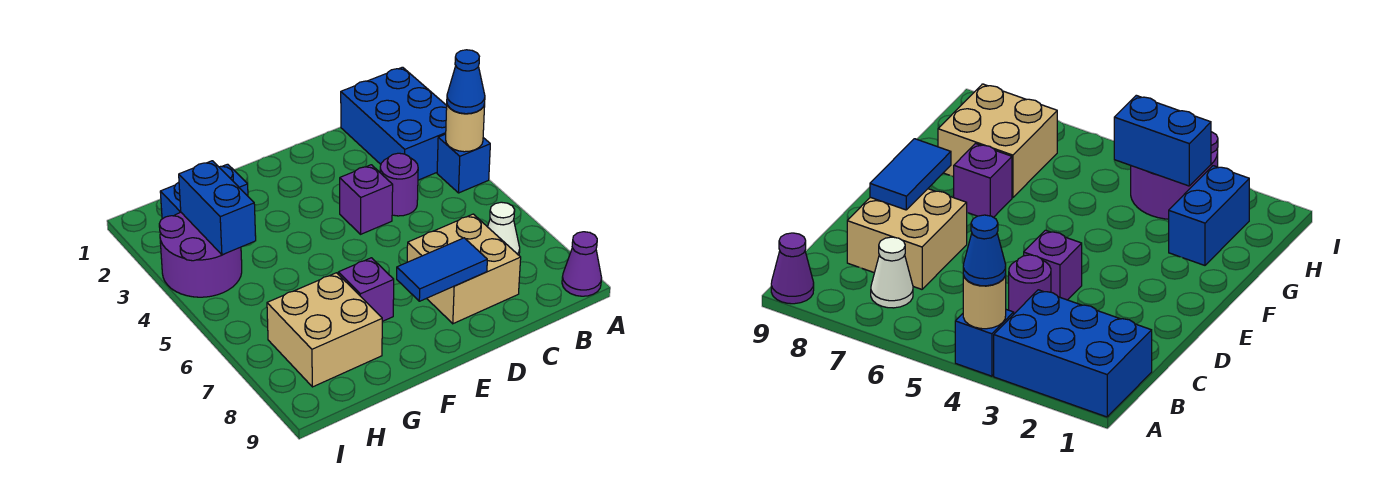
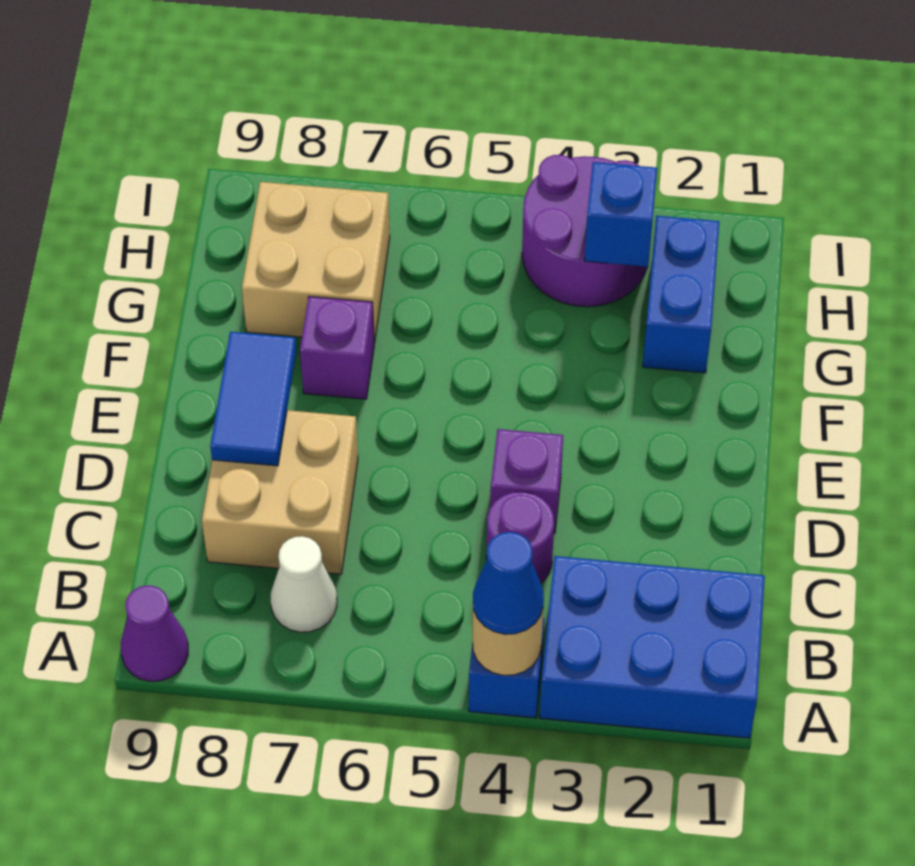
blue brick H3:H4 level 2 -> blue brick H3 level 2

